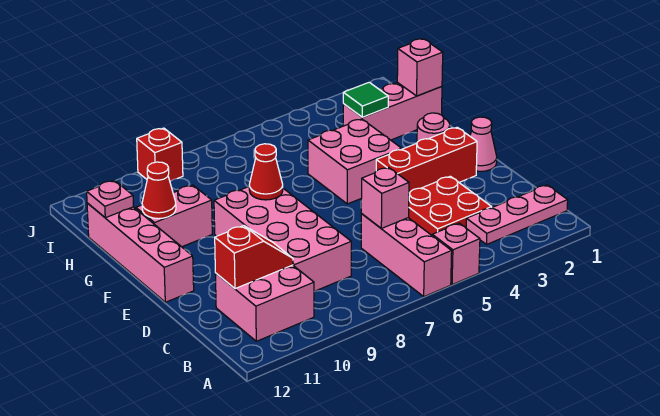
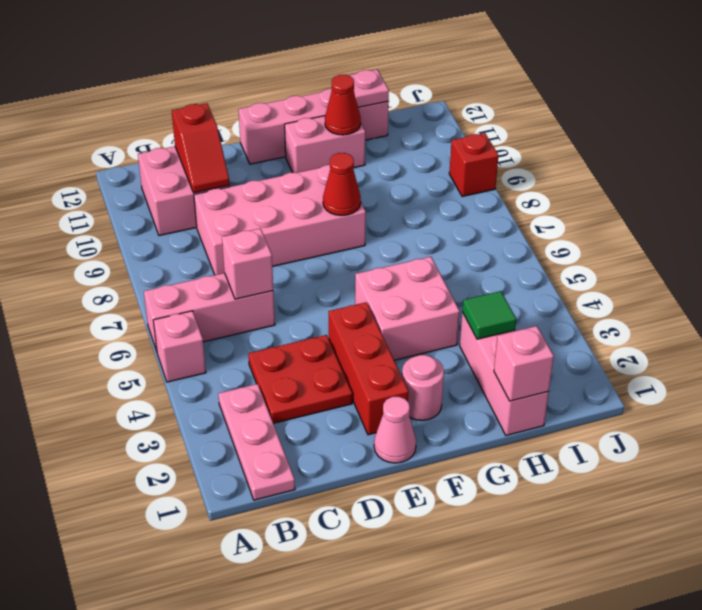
pink brick G10:G11 level 1 -> pink brick F11:G11 level 1

